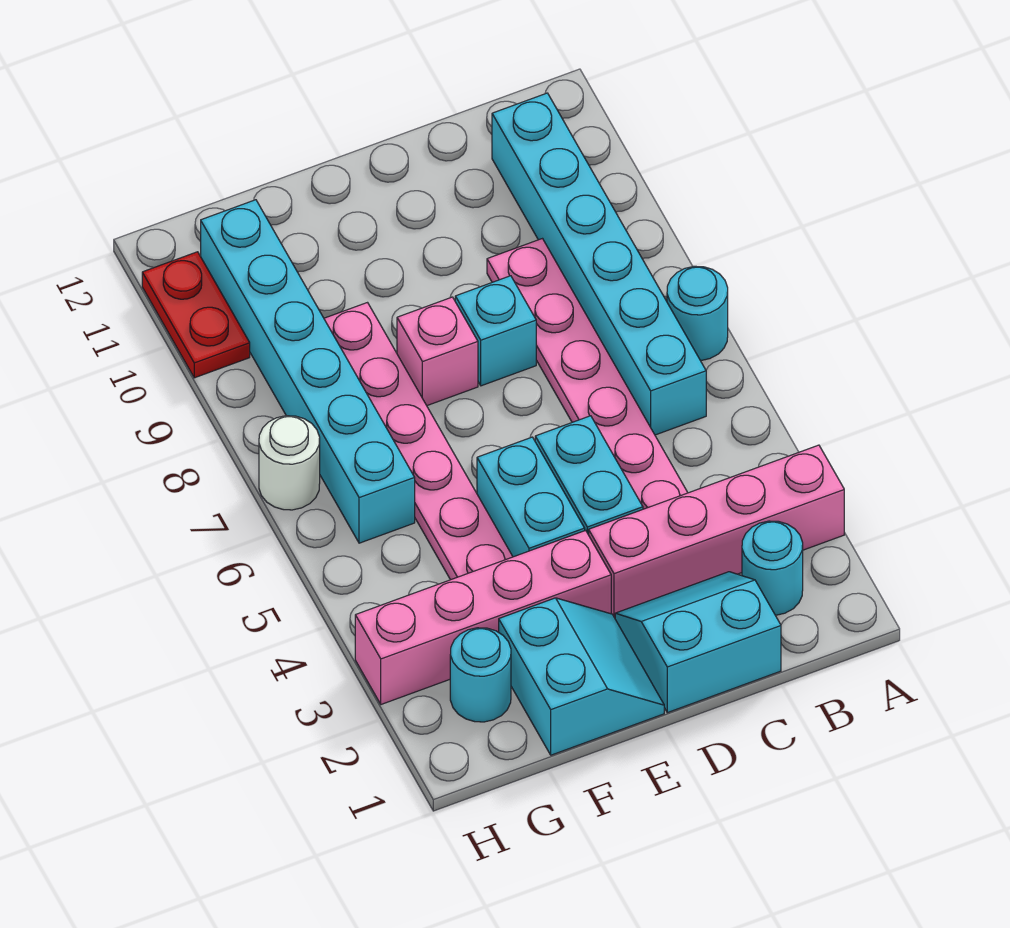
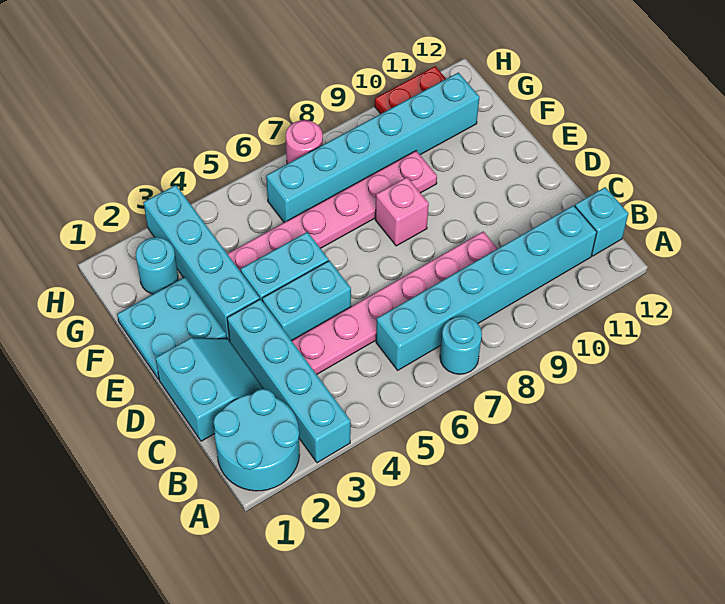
pink brick A3:D3 level 1 -> cyan brick A3:D3 level 1
cyan round brick B2 level 1 -> cyan round brick A1:B2 level 1
cyan brick D8 level 1 -> cyan brick B12 level 1
cyan slope E1:F2 level 1 top F -> cyan plate E1:F2 level 1
pink brick E3:H3 level 1 -> cyan brick E3:H3 level 1
white round brick H7 level 1 -> pink round brick H7 level 1

